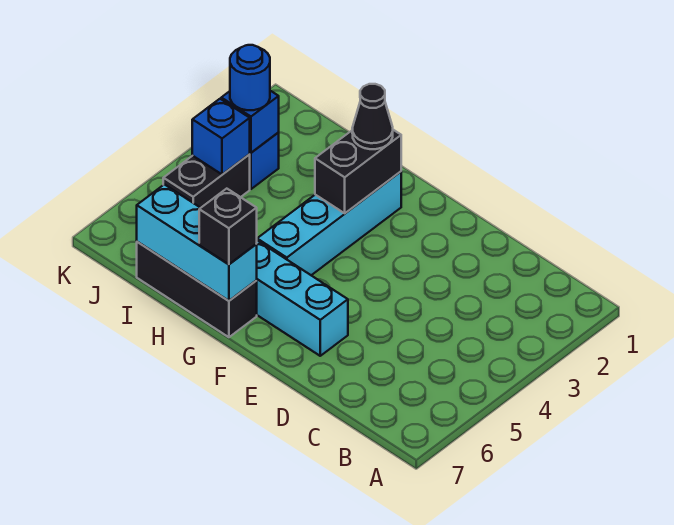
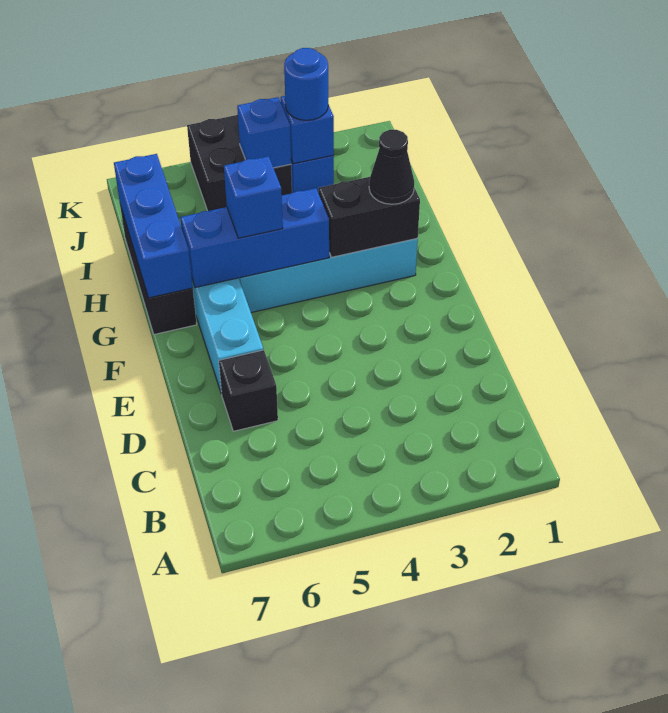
none -> blue brick G4:G6 level 2
none -> blue brick G5 level 3
cyan brick G7:I7 level 2 -> blue brick G7:I7 level 2
black brick G7 level 3 -> black brick D6 level 1
black brick J4:J5 level 1 -> black brick J4:K5 level 1

